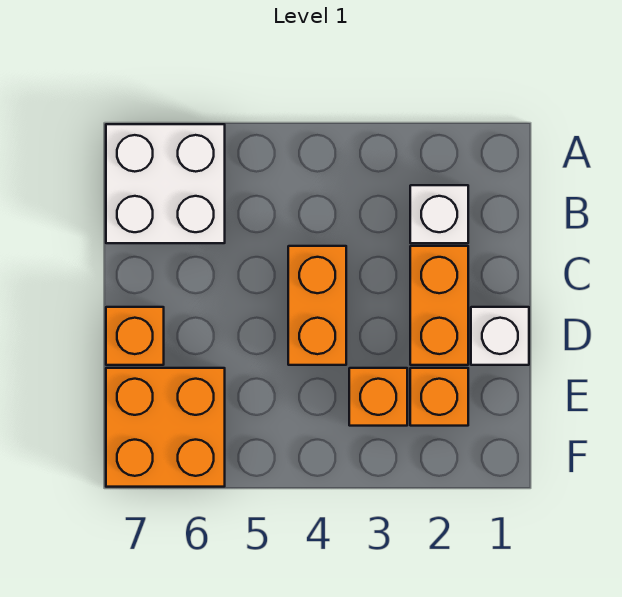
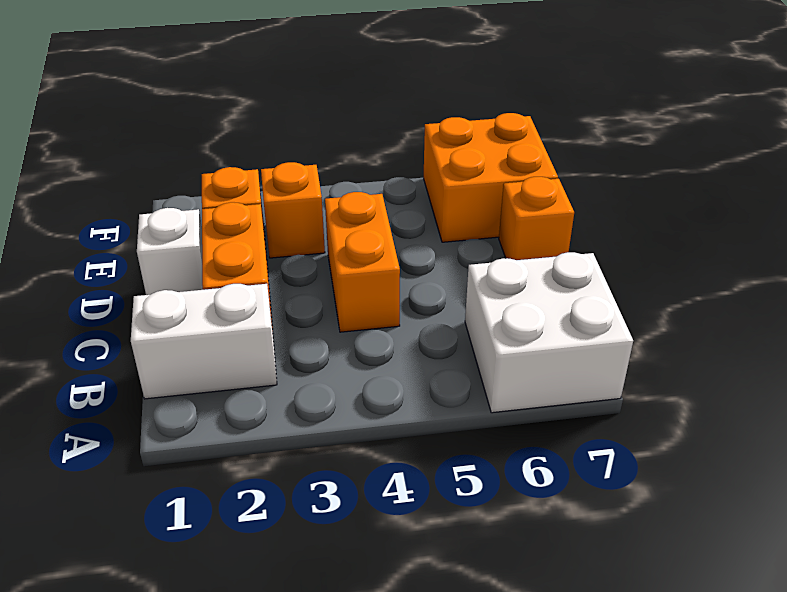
white brick B2 level 1 -> white brick B1:B2 level 1

